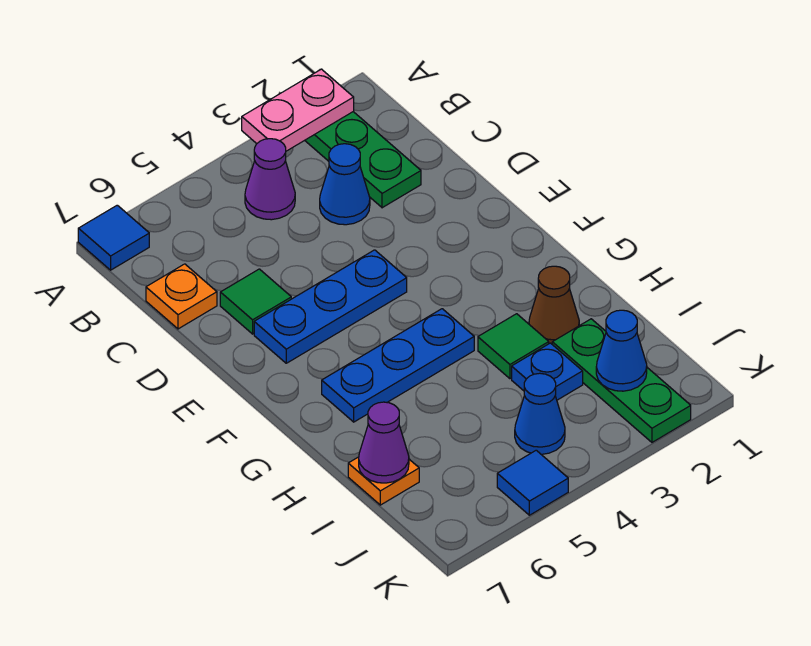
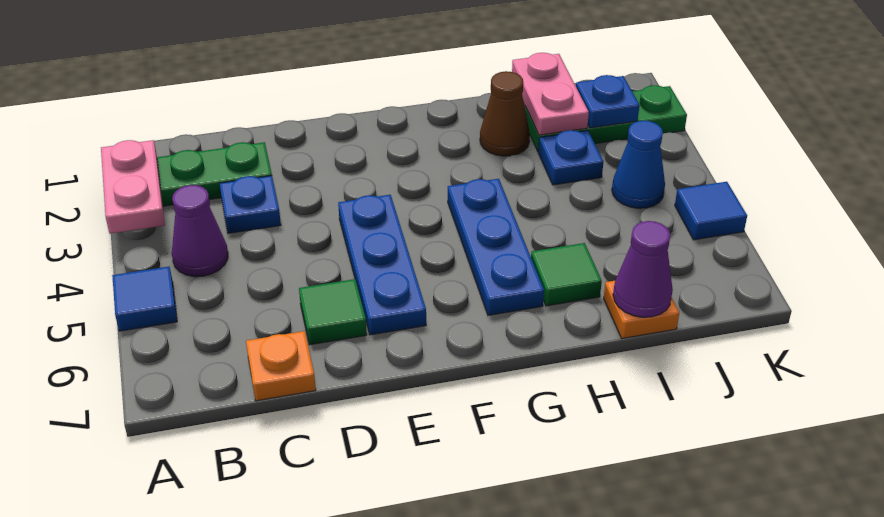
blue tile A7 level 1 -> blue tile A5 level 1
blue cone C3 level 1 -> blue plate C3 level 1
green tile H3 level 1 -> green tile H6 level 1
none -> pink plate I1:I2 level 2
blue cone J2 level 2 -> blue plate J2 level 2

